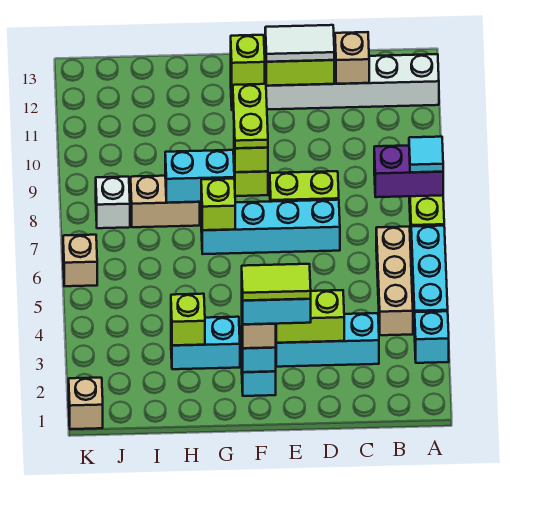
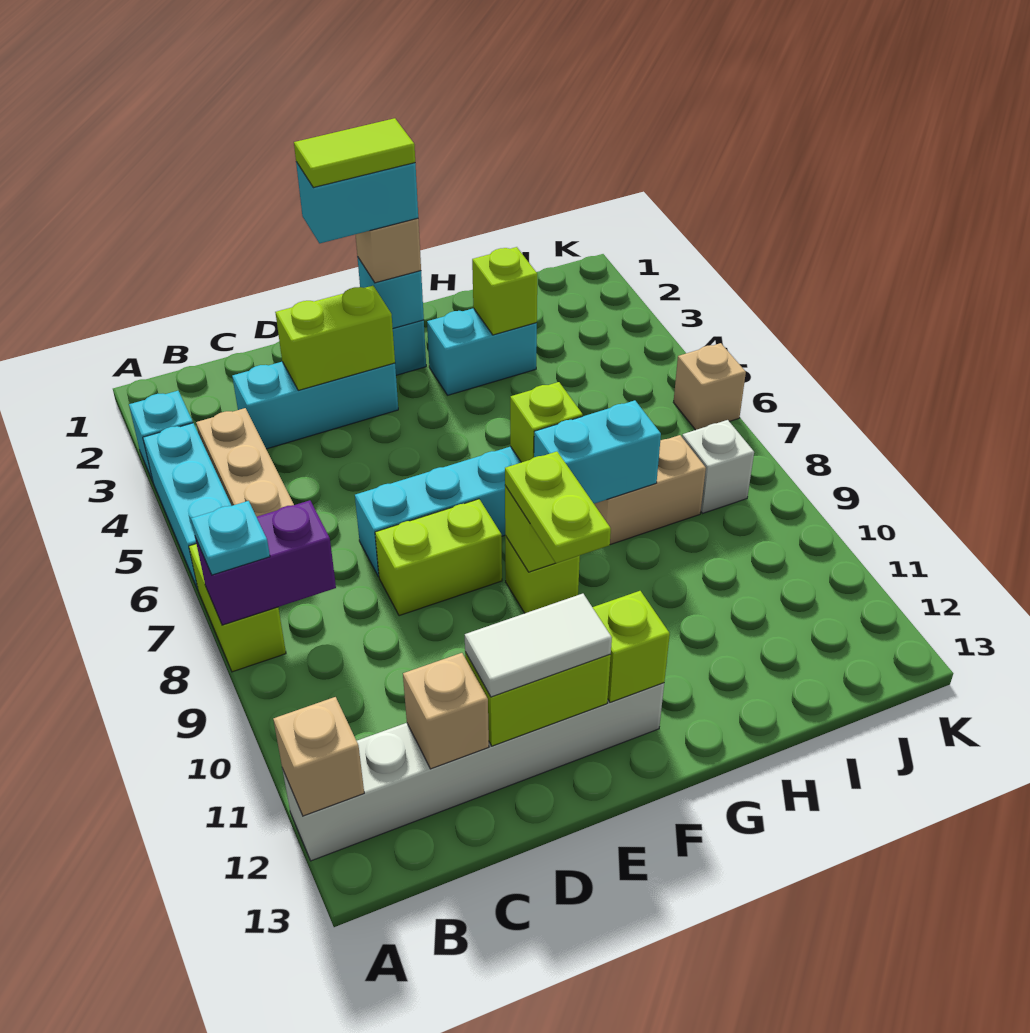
cyan tile A8 level 3 -> cyan plate A8 level 3
tan brick K1 level 1 -> tan brick A12 level 2

